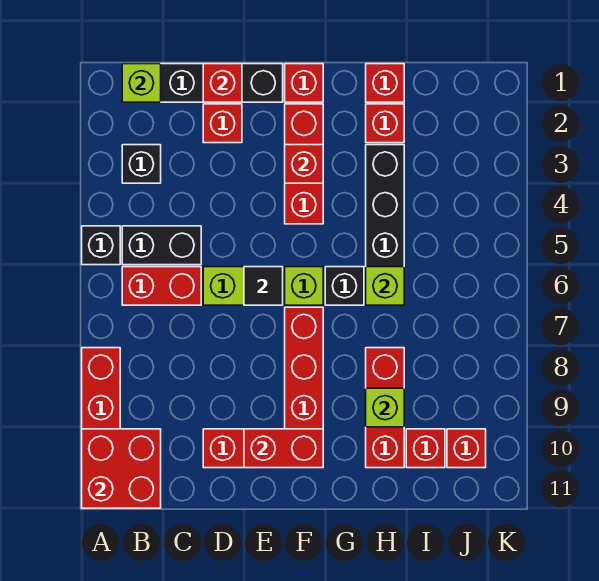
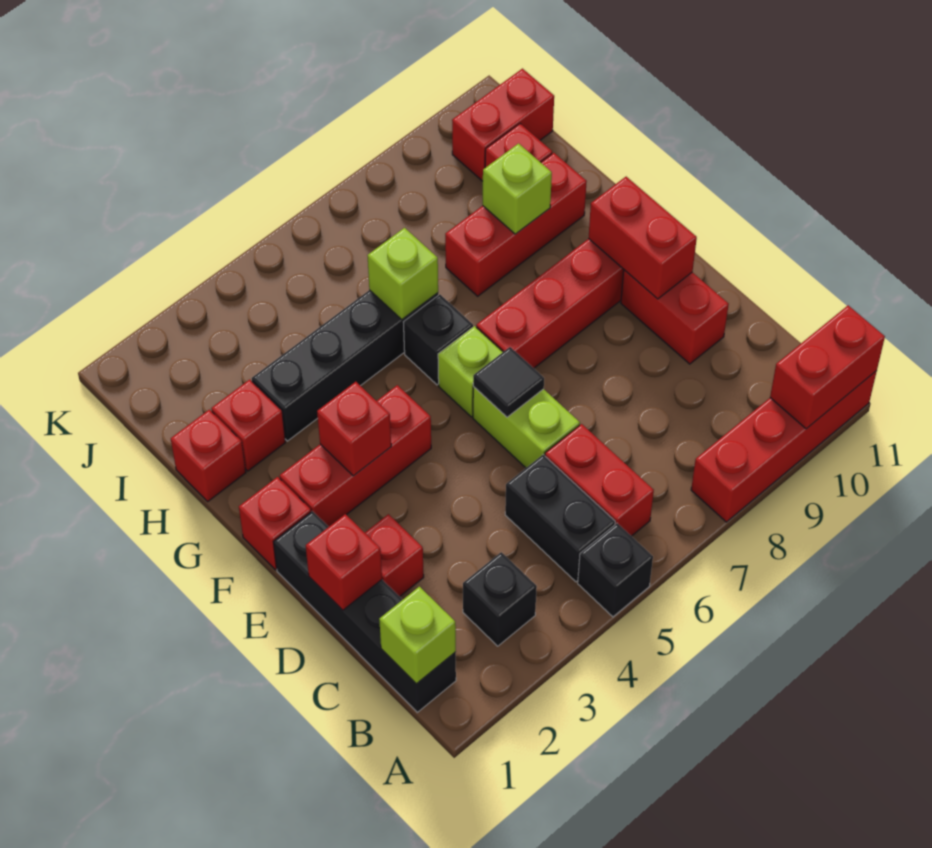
red brick A10:B11 level 2 -> red brick A10:A11 level 2
red brick J10 level 1 -> red brick J10:J11 level 1

